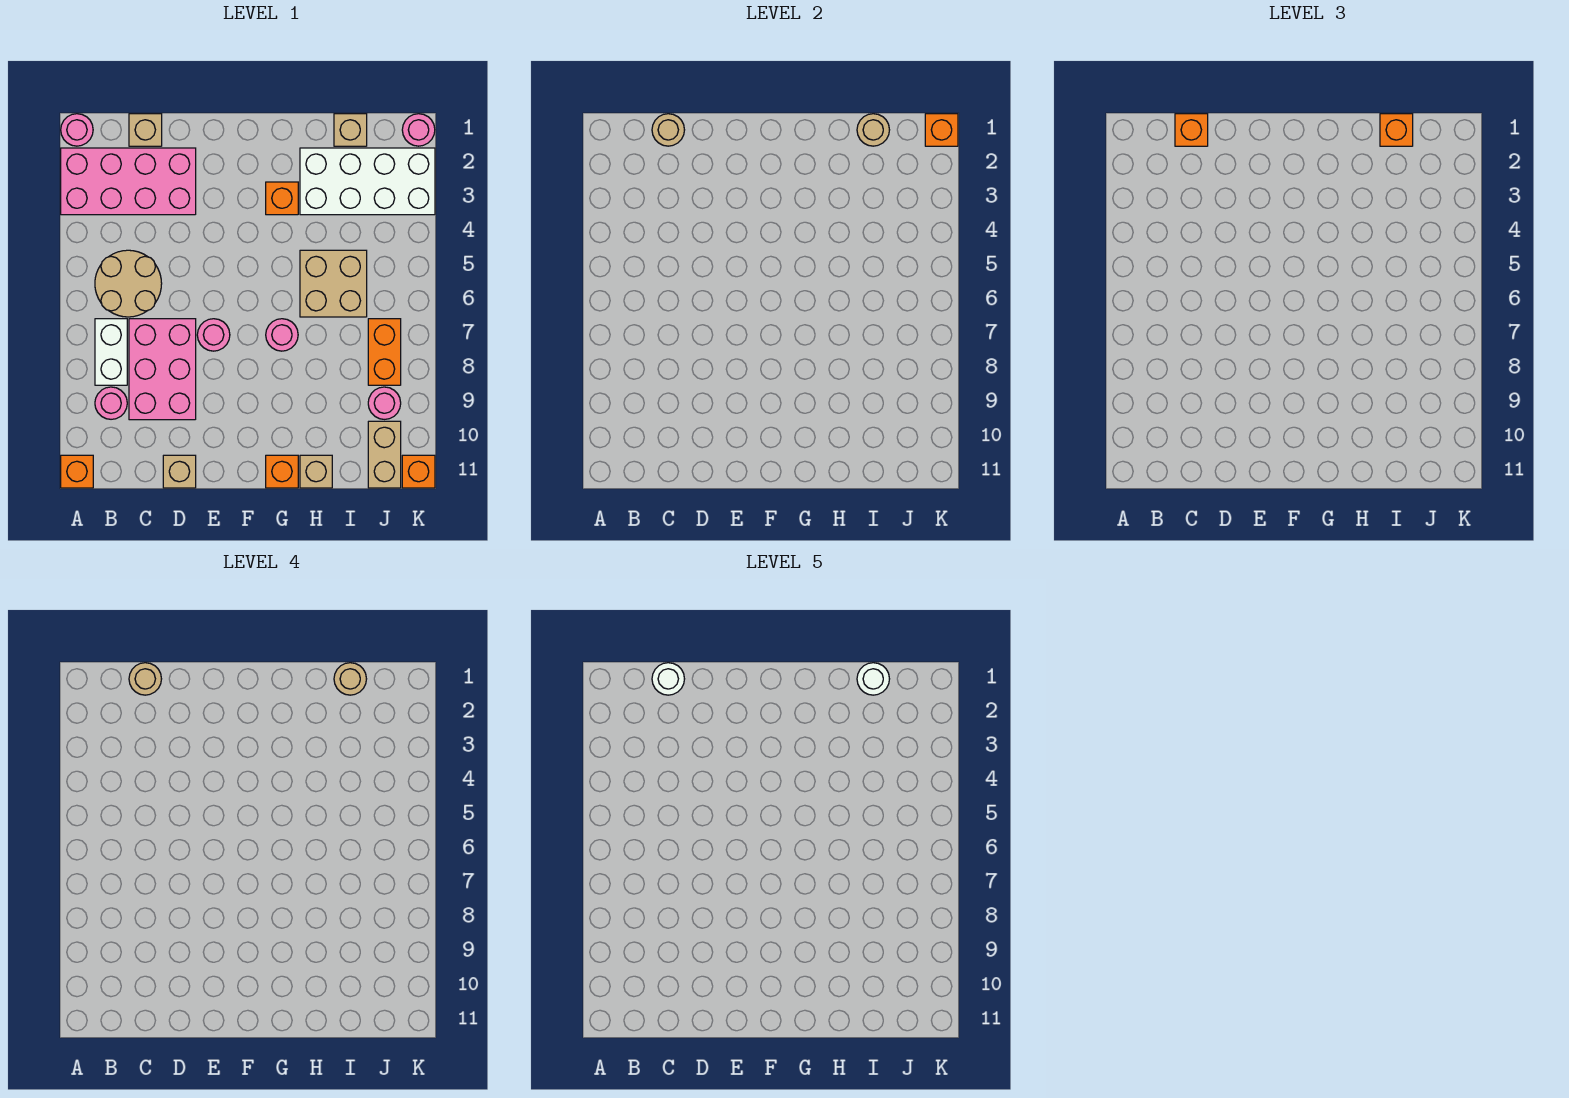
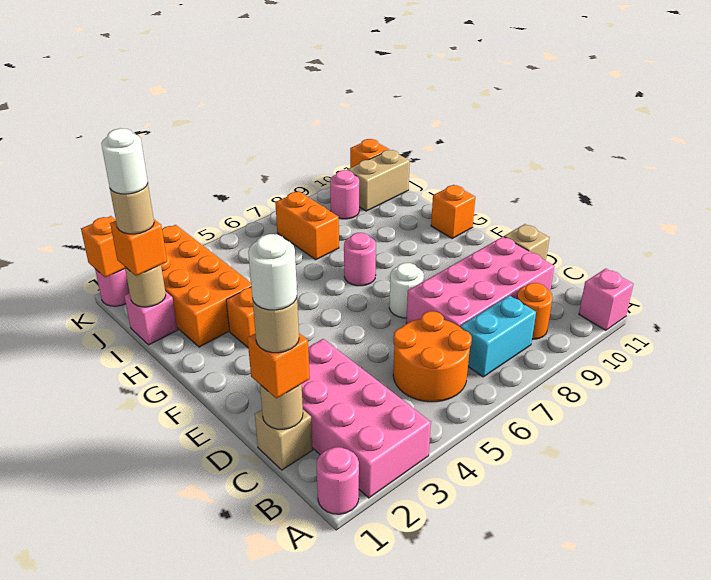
orange brick A11 level 1 -> pink brick A11 level 1
tan round brick B5:C6 level 1 -> orange round brick B5:C6 level 1
white brick B7:B8 level 1 -> cyan brick B7:B8 level 1
pink round brick B9 level 1 -> orange round brick B9 level 1
pink brick C7:D9 level 1 -> pink brick C7:D10 level 1
pink round brick E7 level 1 -> white round brick E7 level 1
white brick H2:K3 level 1 -> orange brick H2:K3 level 1
tan brick H5:I6 level 1 -> none
tan brick H11 level 1 -> none
tan brick I1 level 1 -> pink brick I1 level 1
orange brick J7:J8 level 1 -> orange brick I7:J7 level 1

